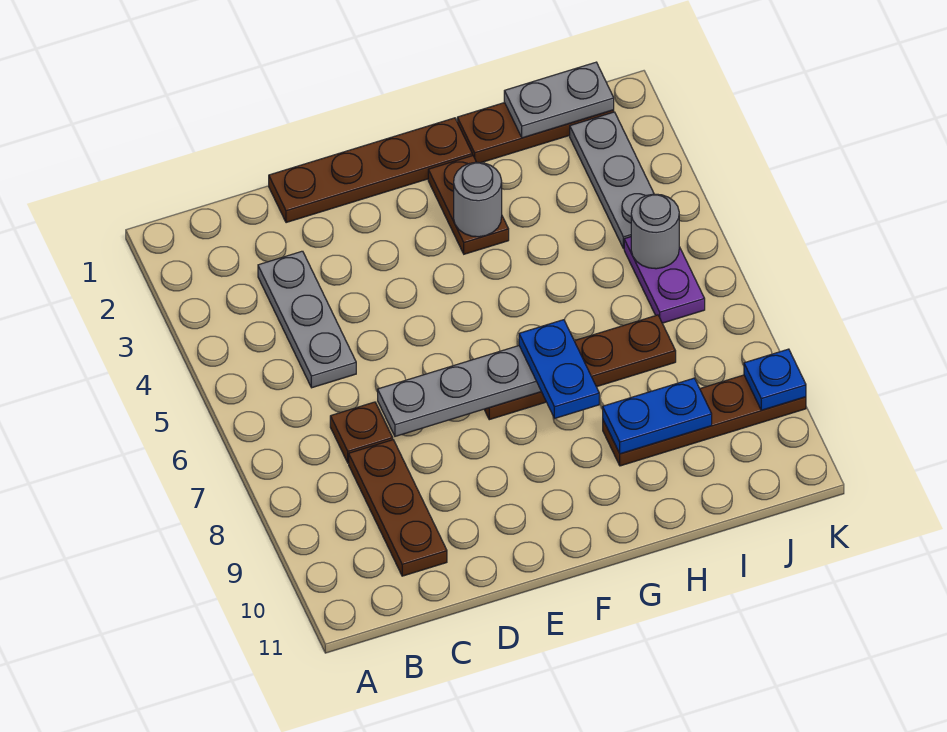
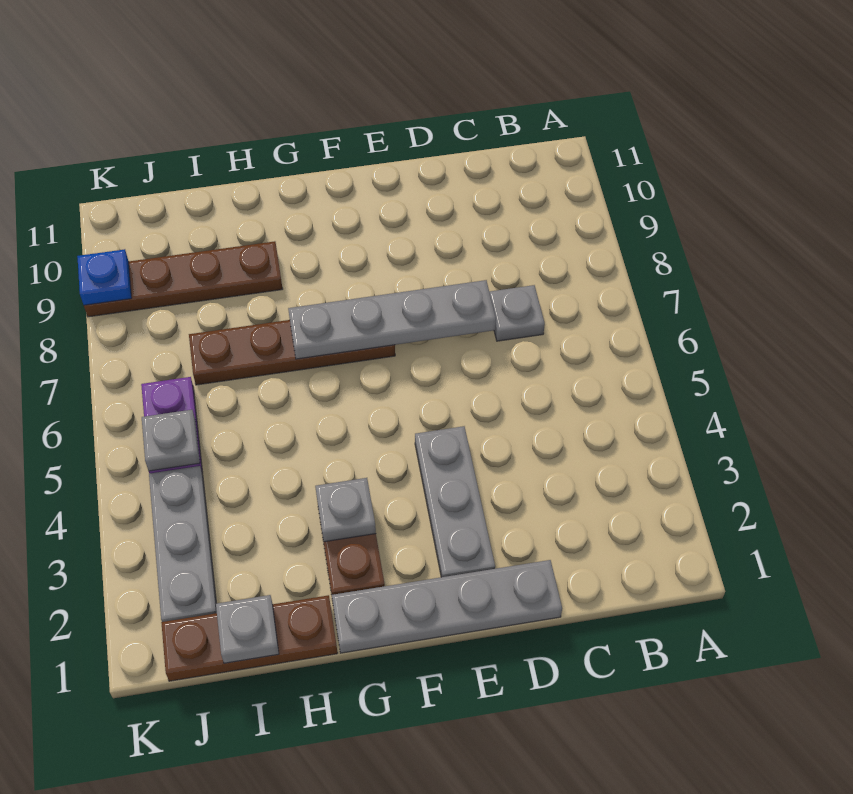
grey plate C3:C5 level 1 -> grey plate E2:E4 level 1
brown plate C7 level 1 -> grey plate C7 level 1
brown plate C8:C10 level 1 -> none
brown plate D1:G1 level 1 -> grey plate D1:G1 level 1
grey round brick G3 level 2 -> grey plate G3 level 2
blue plate G7:G8 level 3 -> none
blue plate H9:I9 level 2 -> none
grey plate I1:J1 level 2 -> grey plate I1 level 2
grey round brick J5 level 2 -> grey plate J5 level 2

